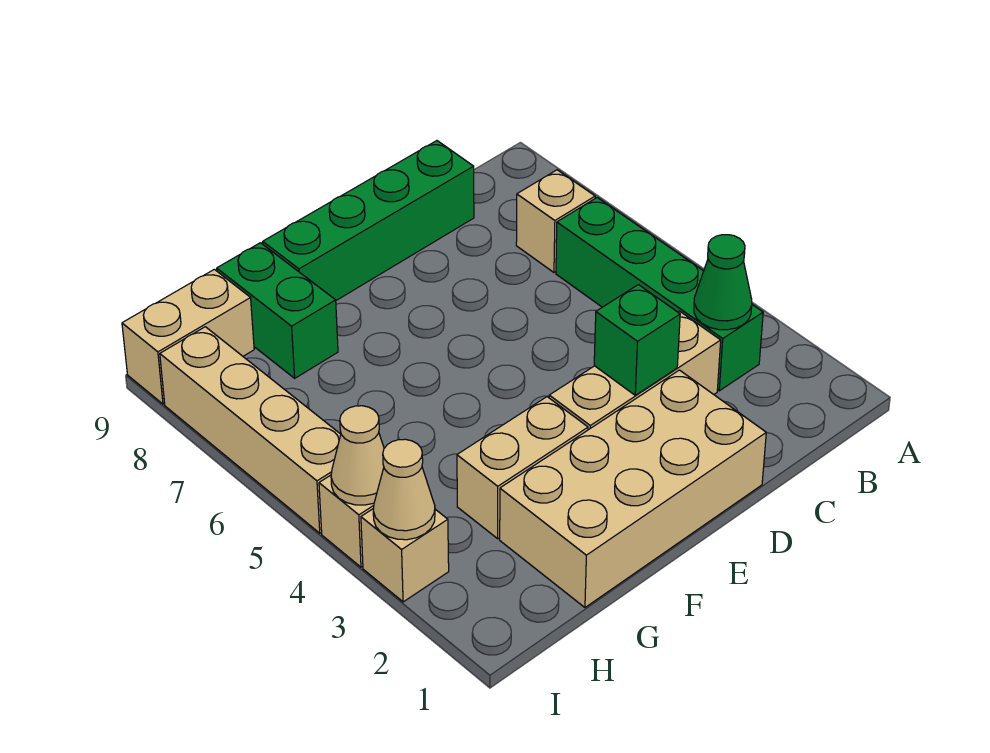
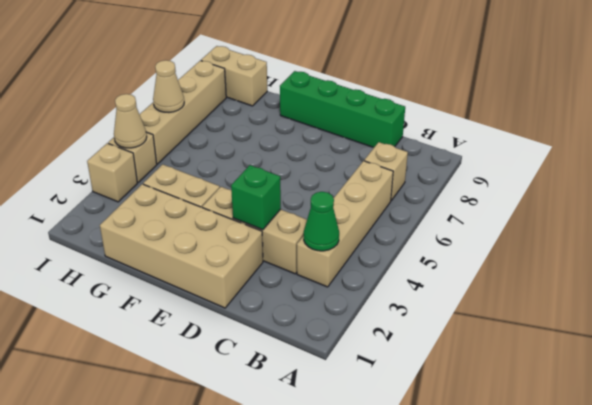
green brick B3:B6 level 1 -> tan brick B3:B6 level 1
green brick G8:G9 level 1 -> none
tan cone I3 level 2 -> tan cone I6 level 2

